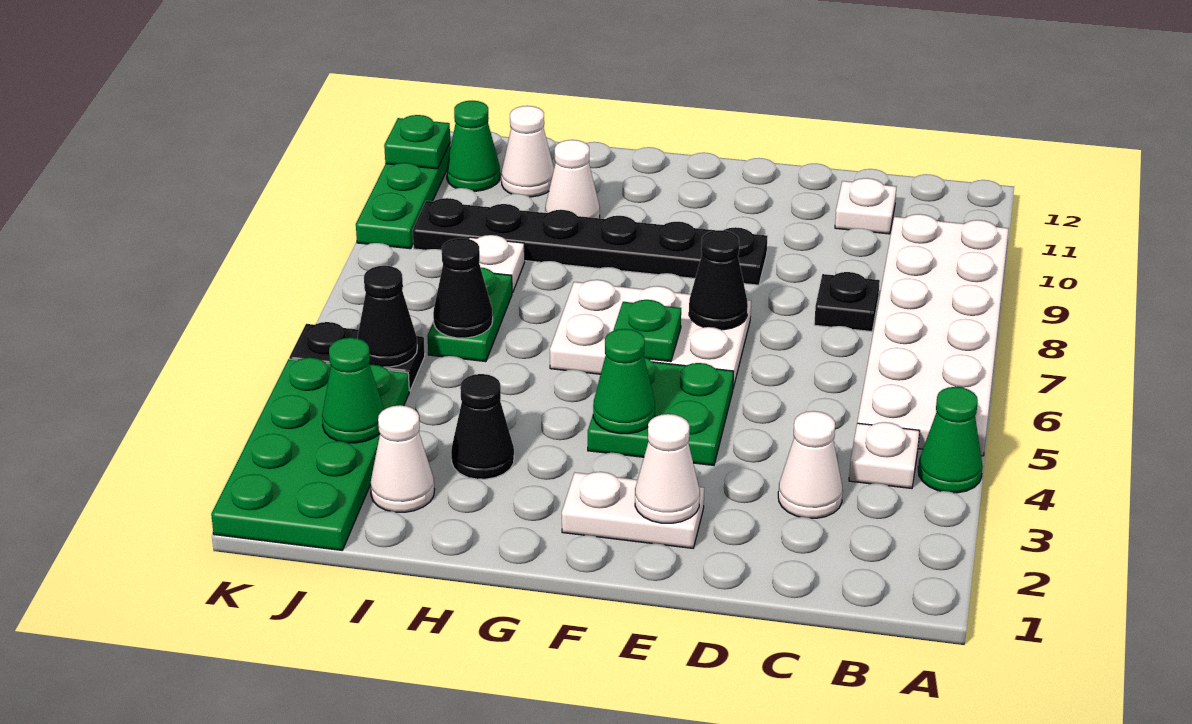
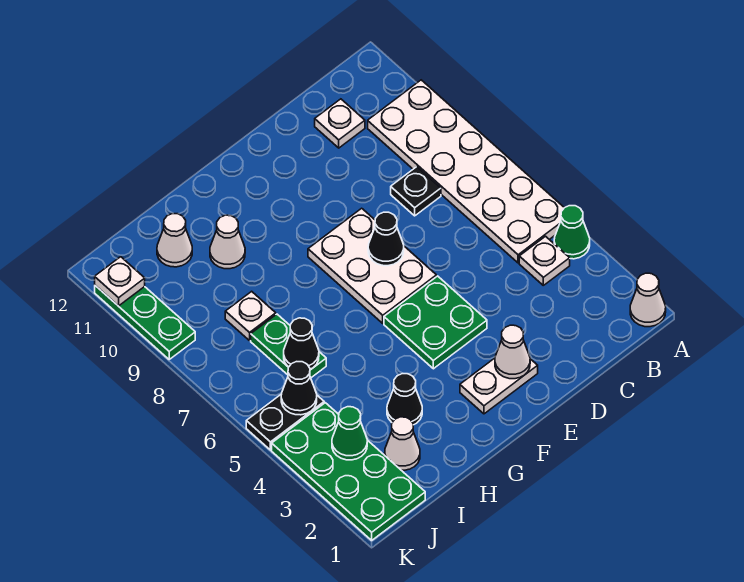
white cone C3 level 1 -> white cone A1 level 1
white plate E6:G7 level 1 -> white plate E6:F8 level 1
black plate E9:J9 level 1 -> none
green cone F4 level 2 -> none
green plate F6 level 2 -> none
green cone J11 level 1 -> none
green plate K11 level 2 -> white plate K11 level 2

